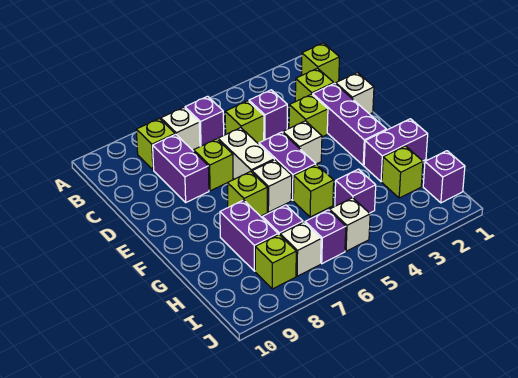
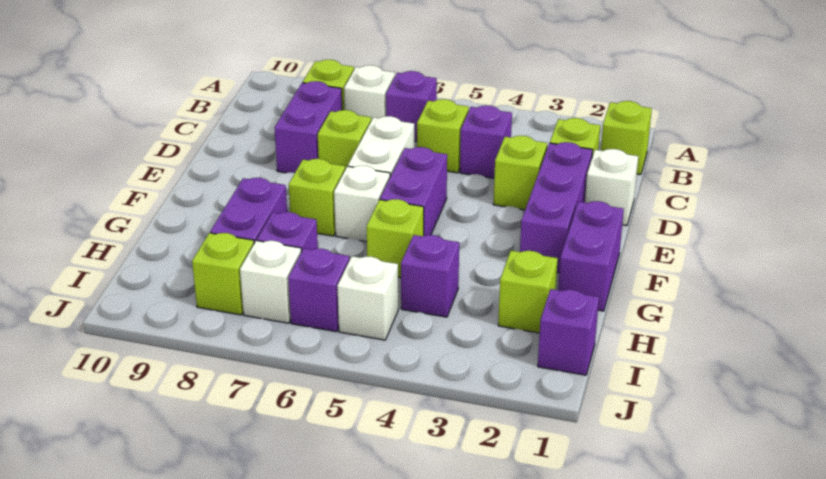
white brick E4 level 1 -> none
purple brick G1:G2 level 1 -> purple brick F1:G1 level 1

